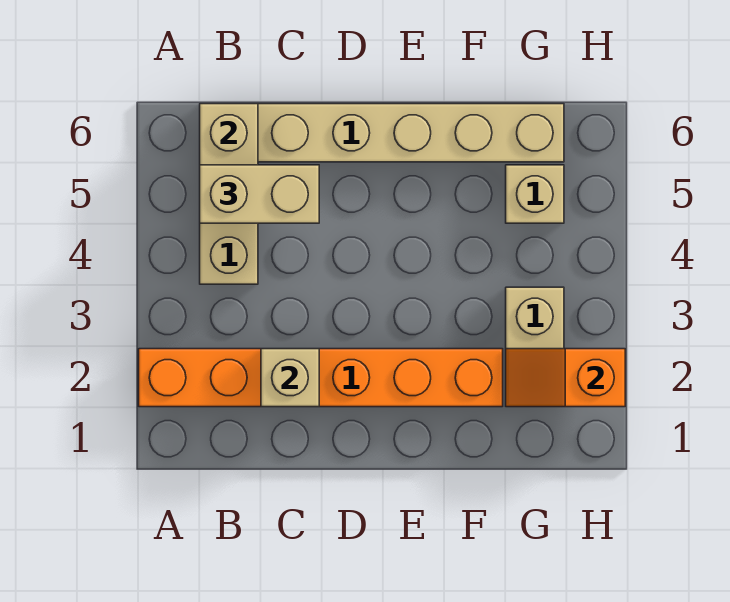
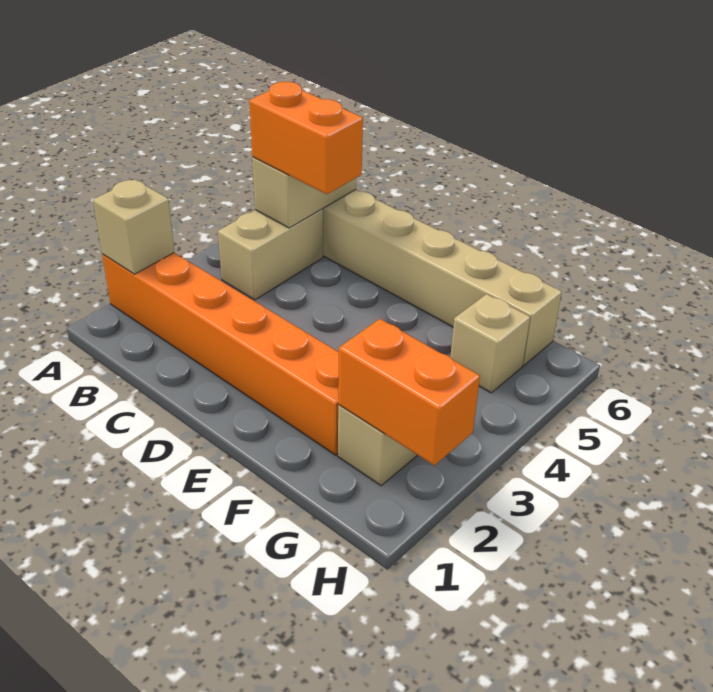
tan brick B5:C5 level 3 -> orange brick B5:C5 level 3
tan brick C2 level 2 -> tan brick A2 level 2
orange slope G2:H2 level 2 top H -> orange brick G2:H2 level 2

